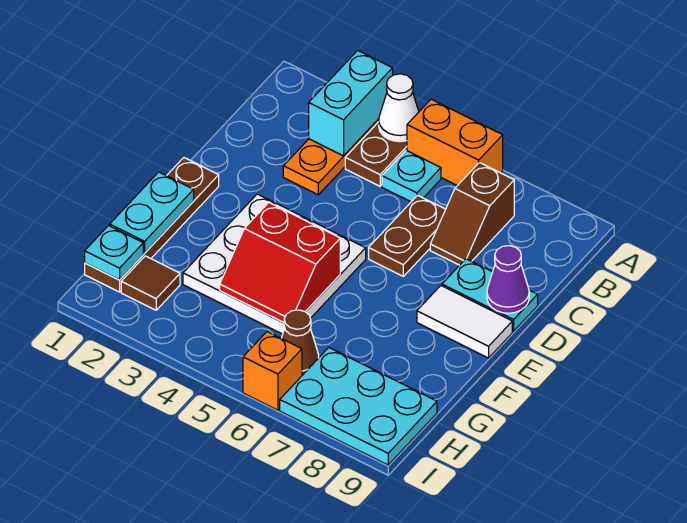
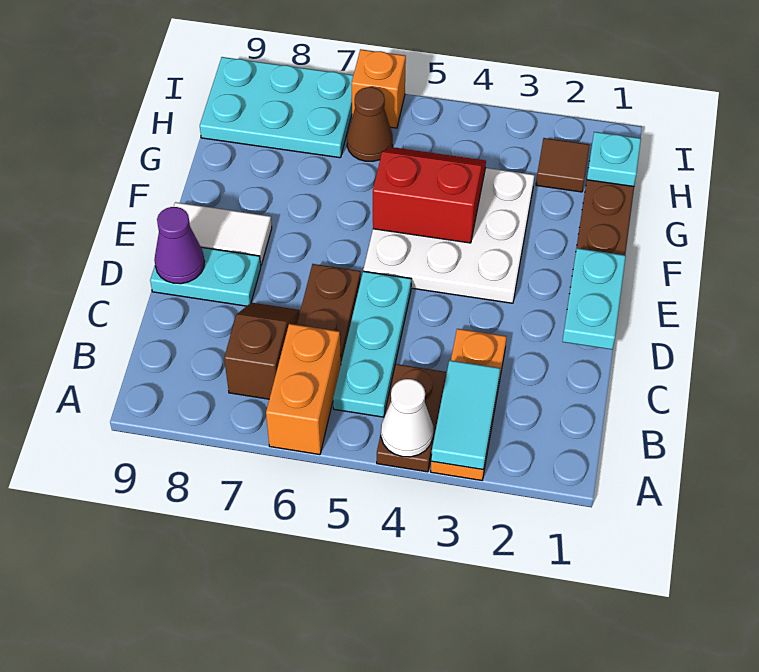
cyan brick A3:B3 level 2 -> cyan tile A3:B3 level 2
orange brick A5:A6 level 1 -> orange brick A6:B6 level 1
cyan plate B5 level 1 -> cyan plate B5:D5 level 1
cyan plate F1:G1 level 2 -> cyan plate D1:E1 level 2

